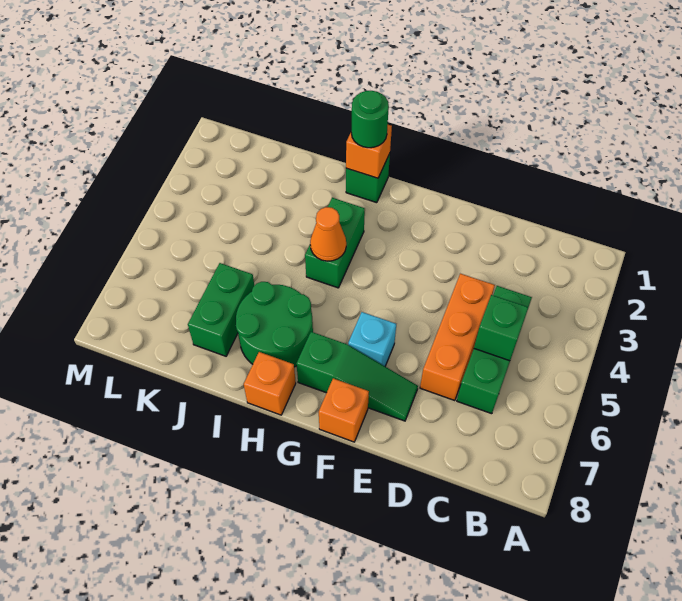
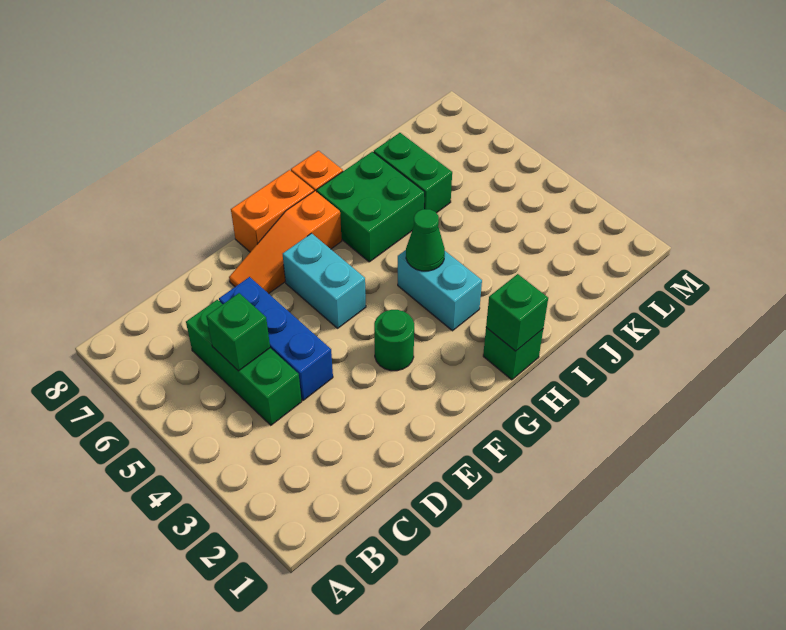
orange brick D4:D6 level 1 -> blue brick D4:D6 level 1
green slope E7:G7 level 1 top G -> orange slope E7:G7 level 1 top G
cyan brick F6 level 1 -> cyan brick F5:F6 level 1
orange brick F8 level 1 -> orange brick F8:G8 level 1
orange brick H1 level 2 -> green brick H1 level 2
green round brick H1 level 3 -> green round brick F3 level 1
green brick H3:H4 level 1 -> cyan brick H3:H4 level 1
orange cone H4 level 2 -> green cone H4 level 2
green round brick H6:I7 level 1 -> green brick H6:I7 level 1

